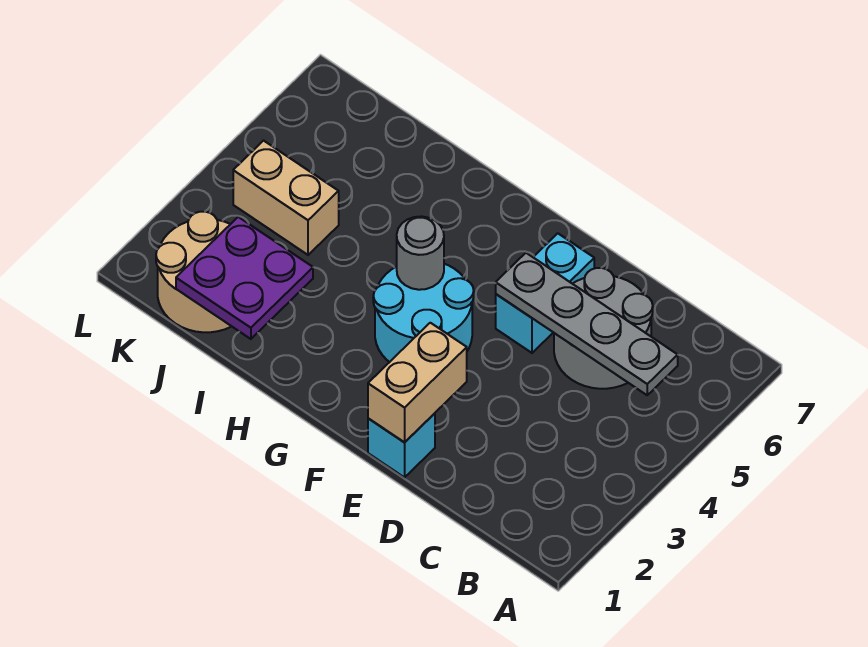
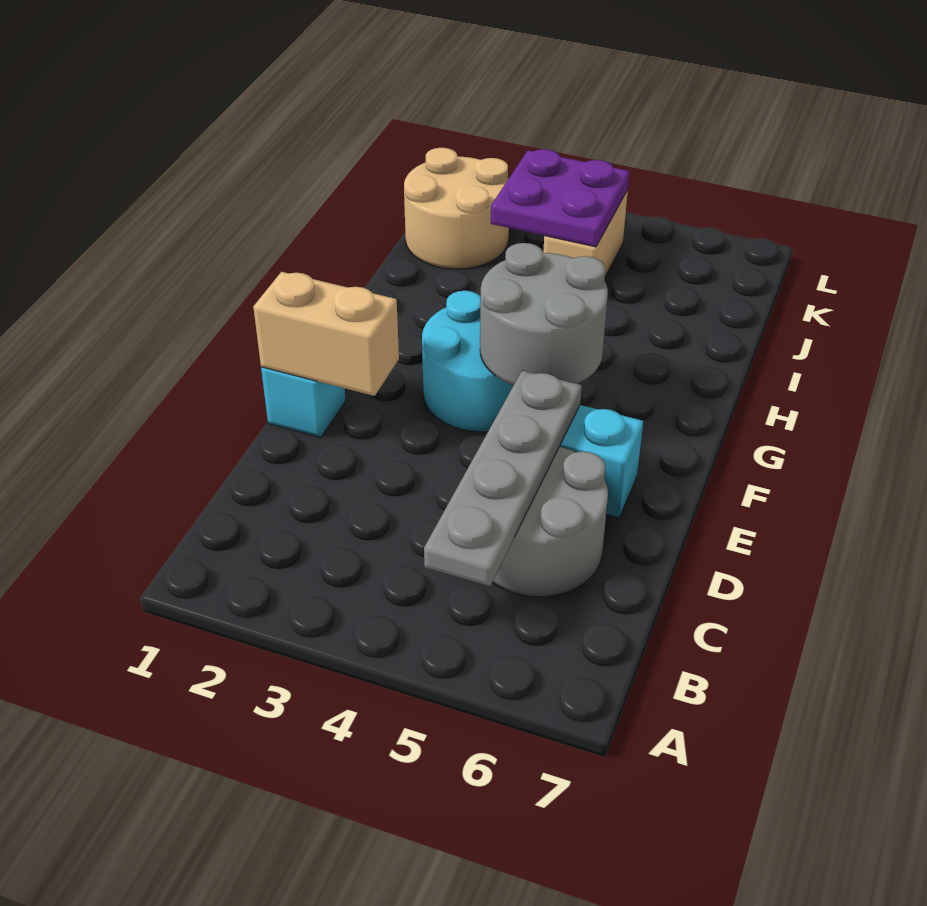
grey round brick G4 level 2 -> grey round brick F4:G5 level 2
purple plate I1:J2 level 2 -> purple plate J3:K4 level 2

